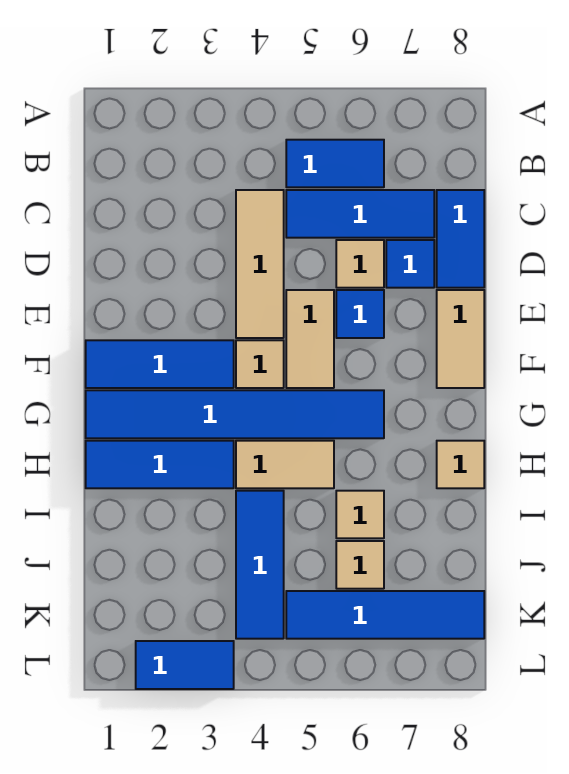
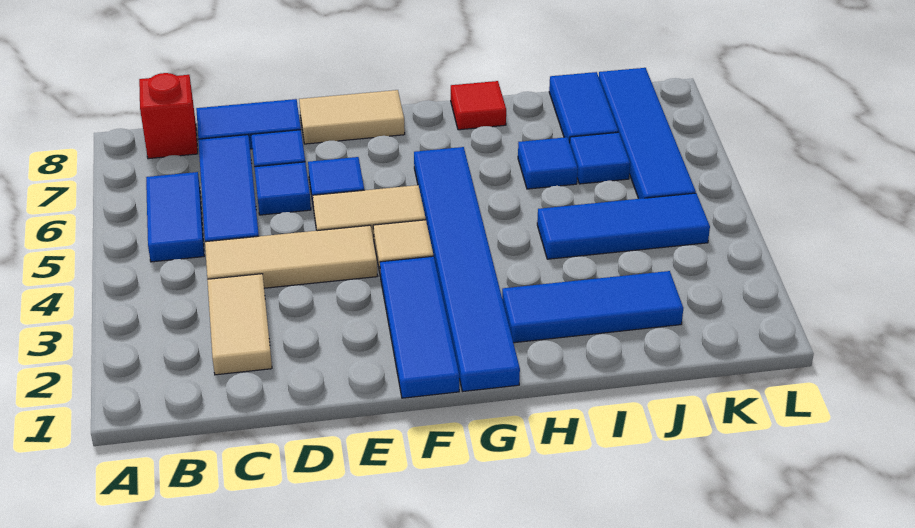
none -> red brick B8 level 1
tan tile D6 level 1 -> blue tile D6 level 1
blue tile H1:H3 level 1 -> blue tile H2:J2 level 1
tan tile H4:H5 level 1 -> tan tile C2:C3 level 1
tan tile H8 level 1 -> red tile H8 level 1
tan tile I6 level 1 -> blue tile I6 level 1
tan tile J6 level 1 -> blue tile J6 level 1
blue tile L2:L3 level 1 -> blue tile J7:J8 level 1

